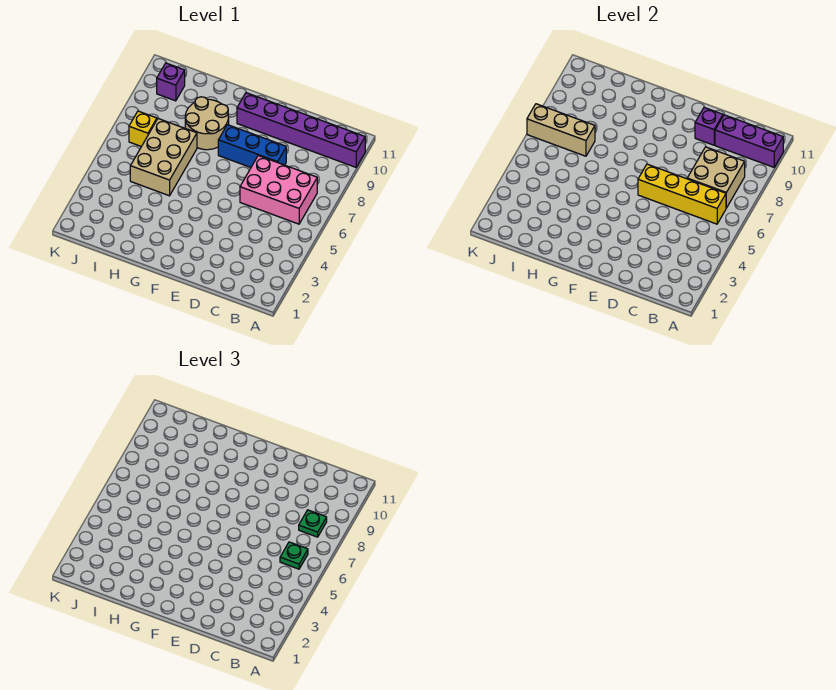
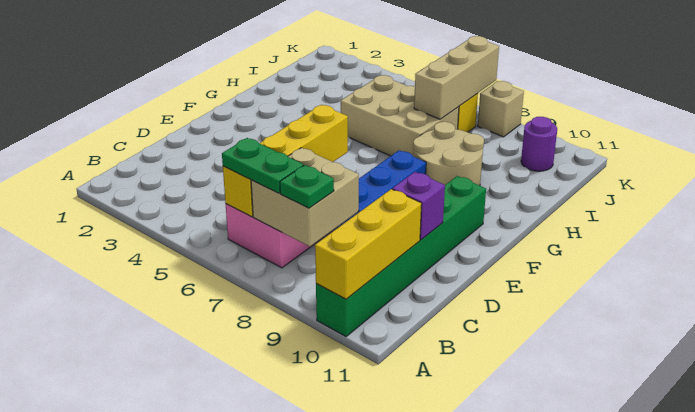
purple brick A10:F10 level 1 -> green brick A10:F10 level 1
purple brick A10:C10 level 2 -> yellow brick A10:C10 level 2
green plate B6 level 3 -> green plate B6:B7 level 3
purple brick J10 level 1 -> purple round brick J10 level 1
none -> tan brick K8 level 1

